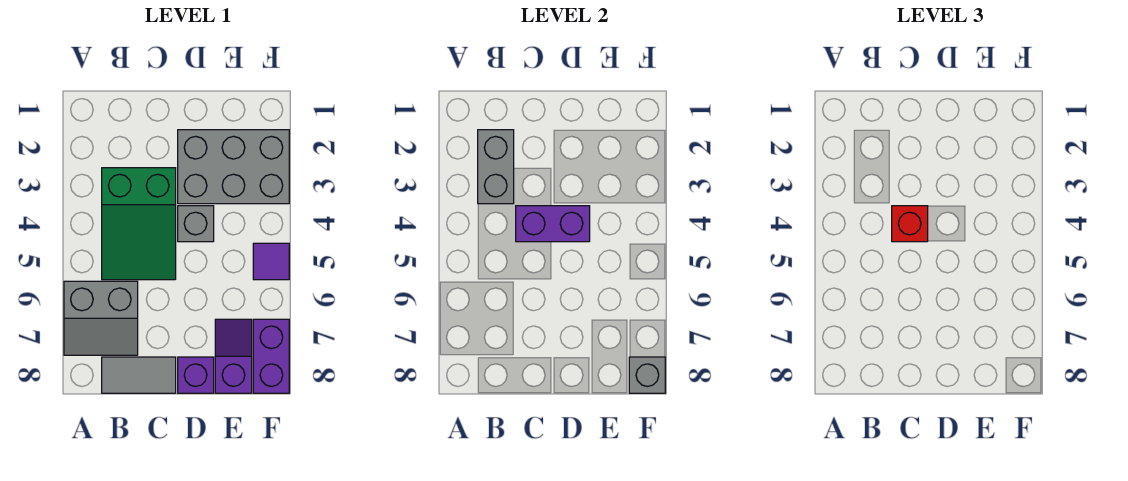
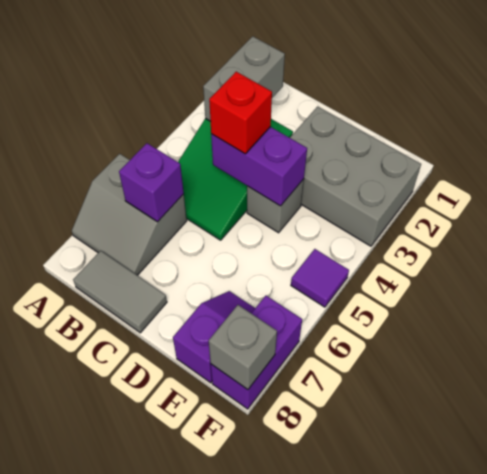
purple brick D8 level 1 -> purple brick B6 level 2

